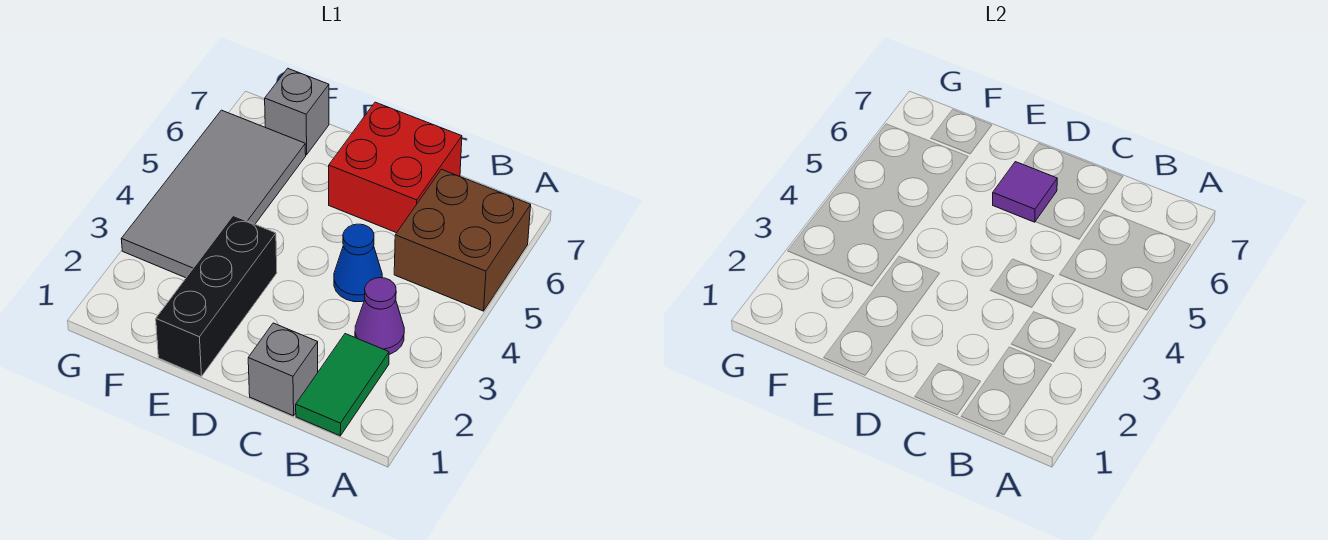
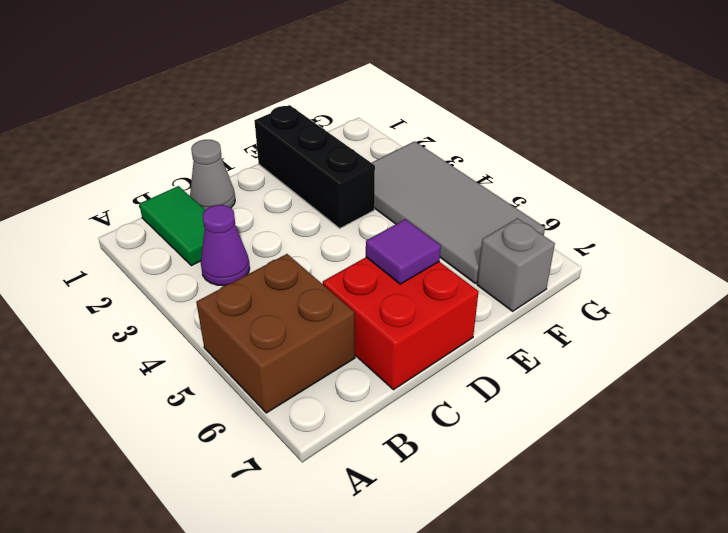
grey brick C1 level 1 -> grey cone C1 level 1
blue cone C4 level 1 -> none

